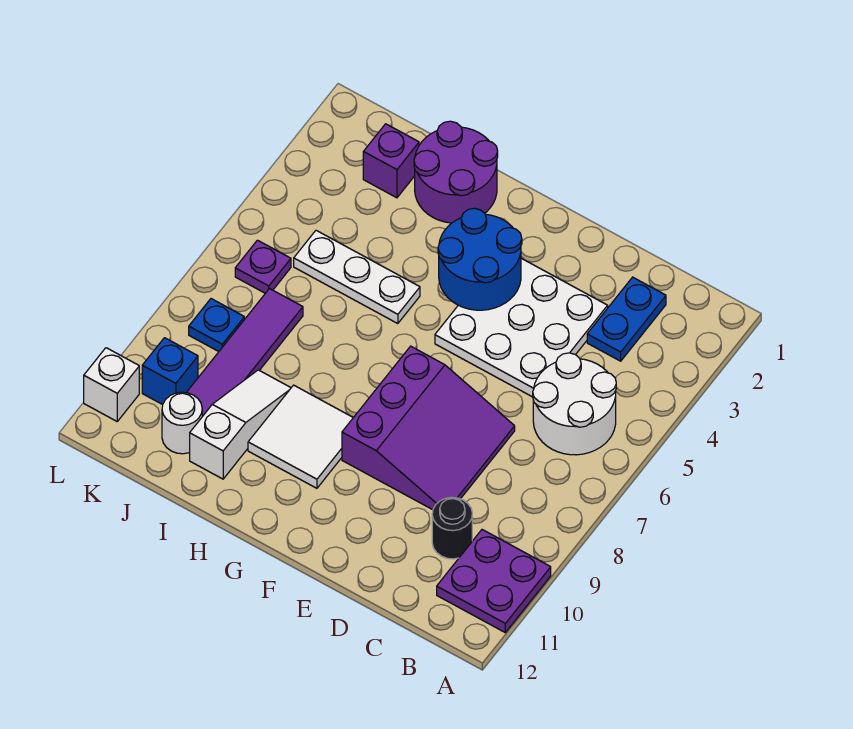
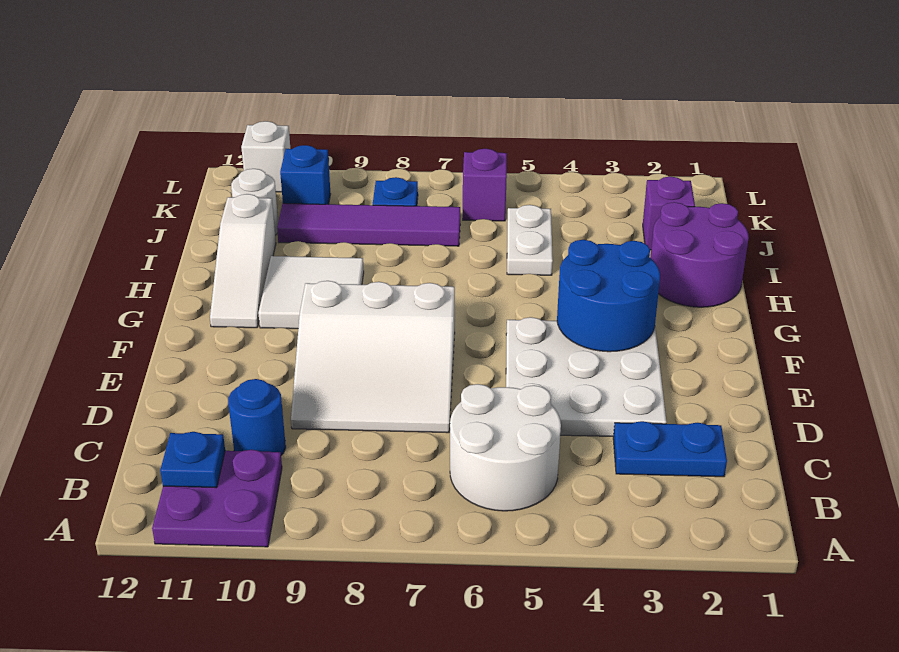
none -> blue plate B11 level 2
black round brick C10 level 1 -> blue round brick C10 level 1
purple slope D7:F9 level 1 top F -> white slope D7:F9 level 1 top F
white plate H5:J5 level 1 -> white plate I5:J5 level 1
white slope I9:I11 level 1 top 11 -> white slope G11:I11 level 1 top I
purple plate K6 level 1 -> purple brick K6 level 1

